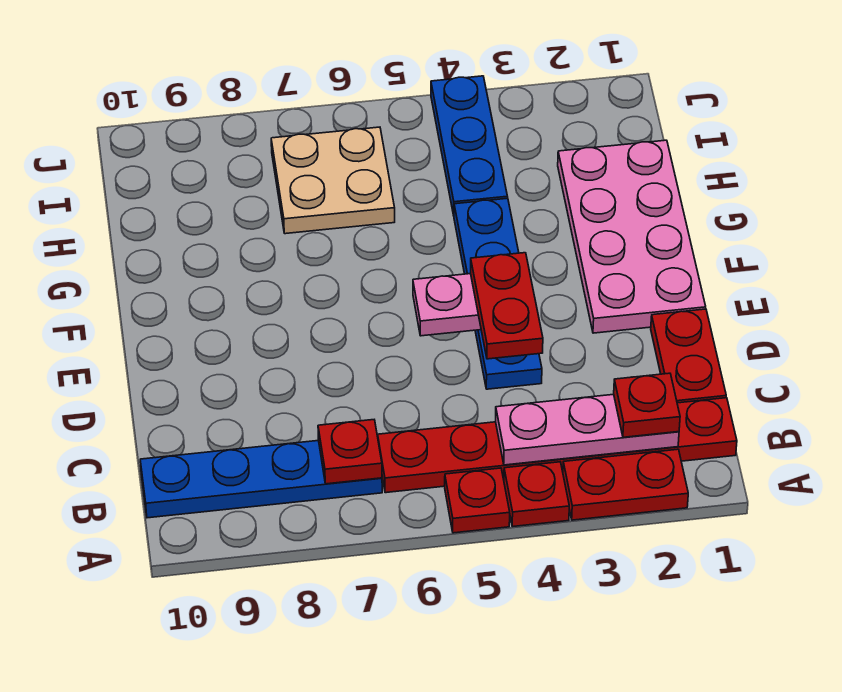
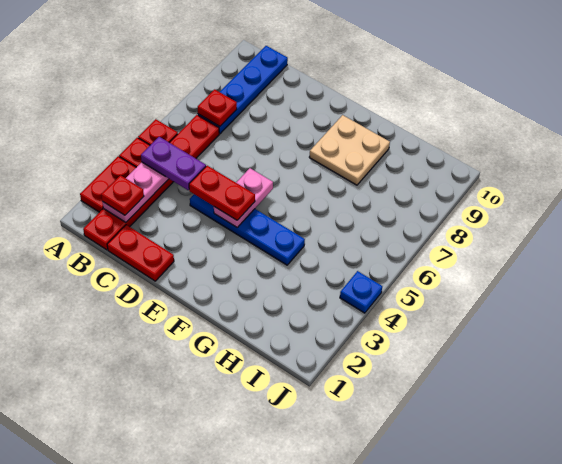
none -> purple plate B4:C4 level 3
pink plate E1:H2 level 1 -> none
blue plate H4:J4 level 1 -> blue plate J4 level 1
tan plate H6:I7 level 1 -> tan plate F8:G9 level 1

